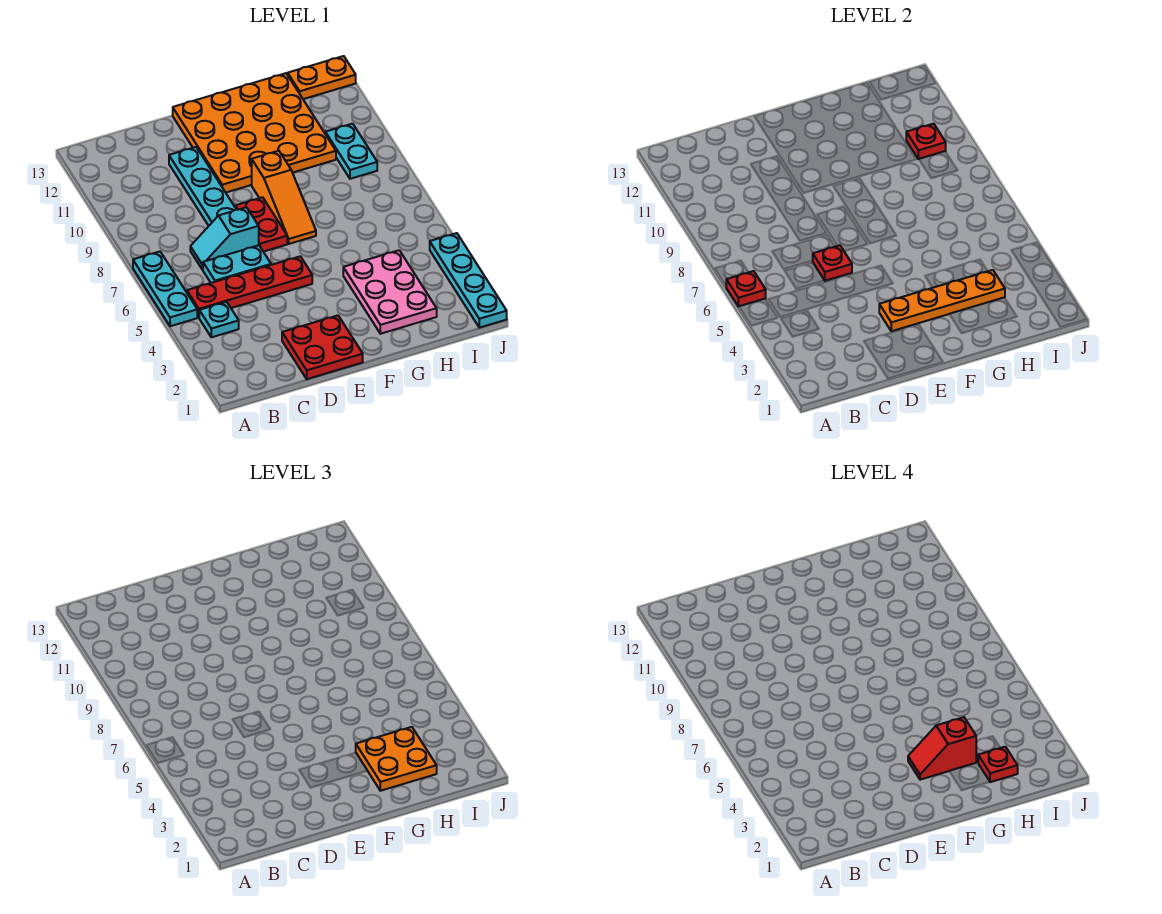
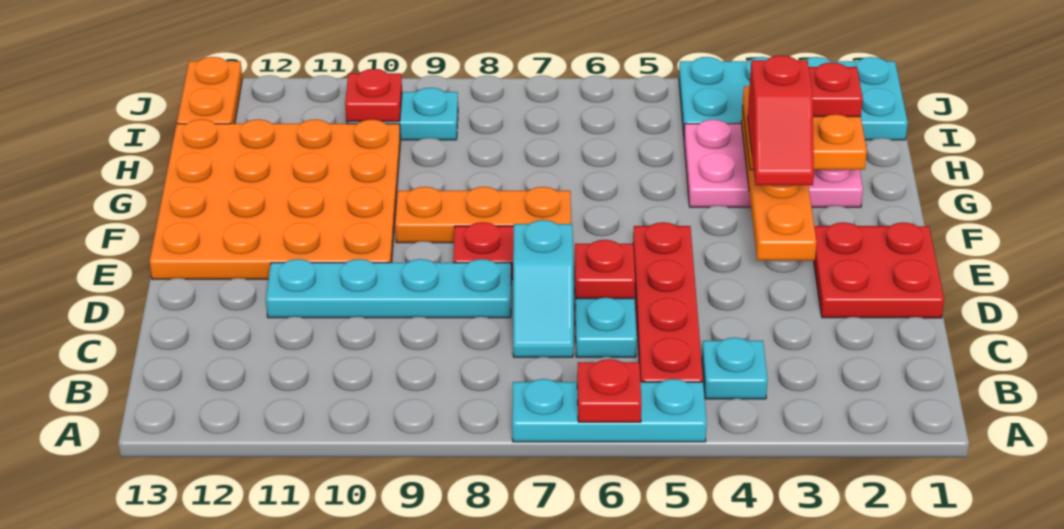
orange slope F7:F9 level 1 top 9 -> orange plate F7:F9 level 1
cyan plate J1:J4 level 1 -> cyan plate I1:J4 level 1

